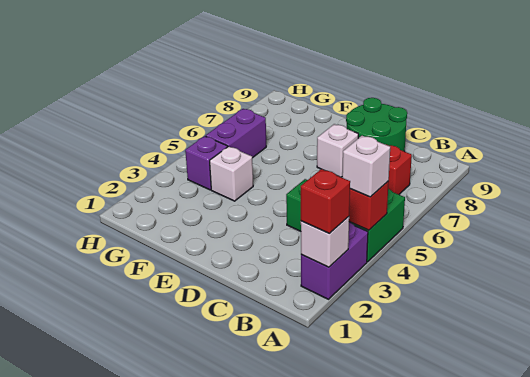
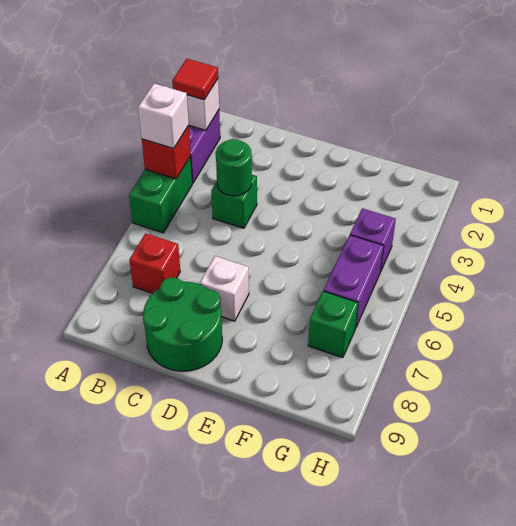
red brick A2 level 3 -> red tile A2 level 3
none -> green round brick C4 level 2
white brick F4 level 1 -> none
none -> green brick G7 level 1

